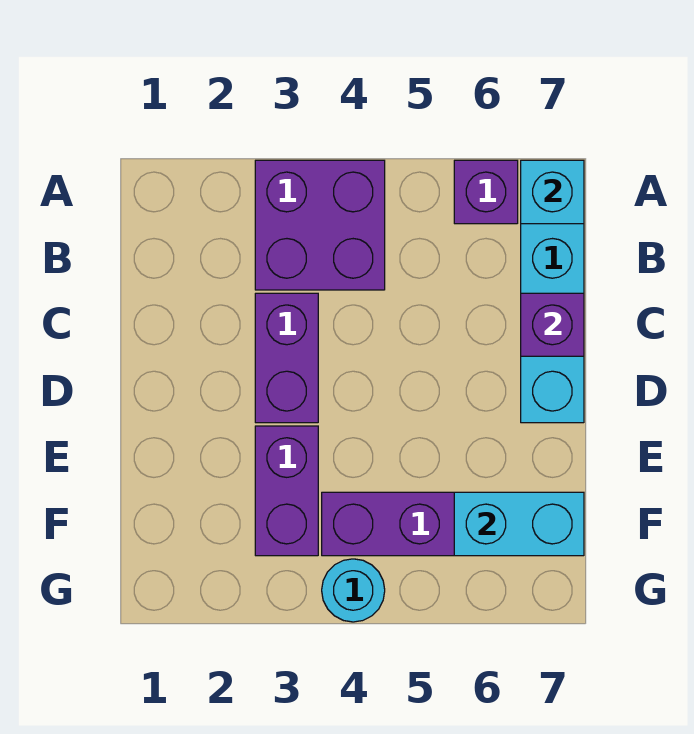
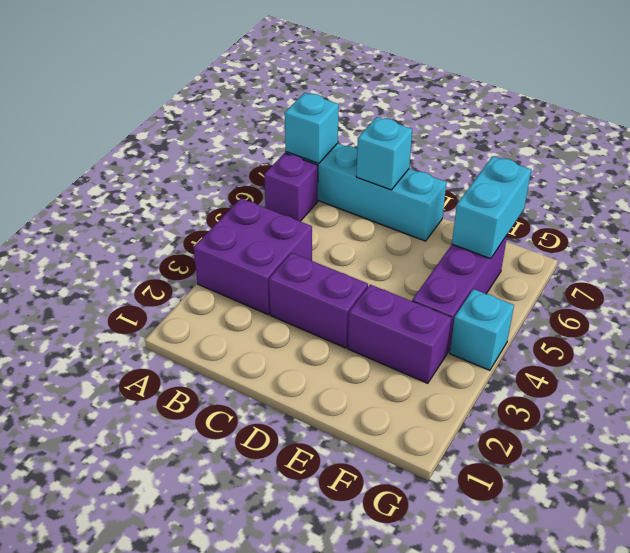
purple brick C7 level 2 -> cyan brick C7 level 2
cyan round brick G4 level 1 -> cyan brick G4 level 1

